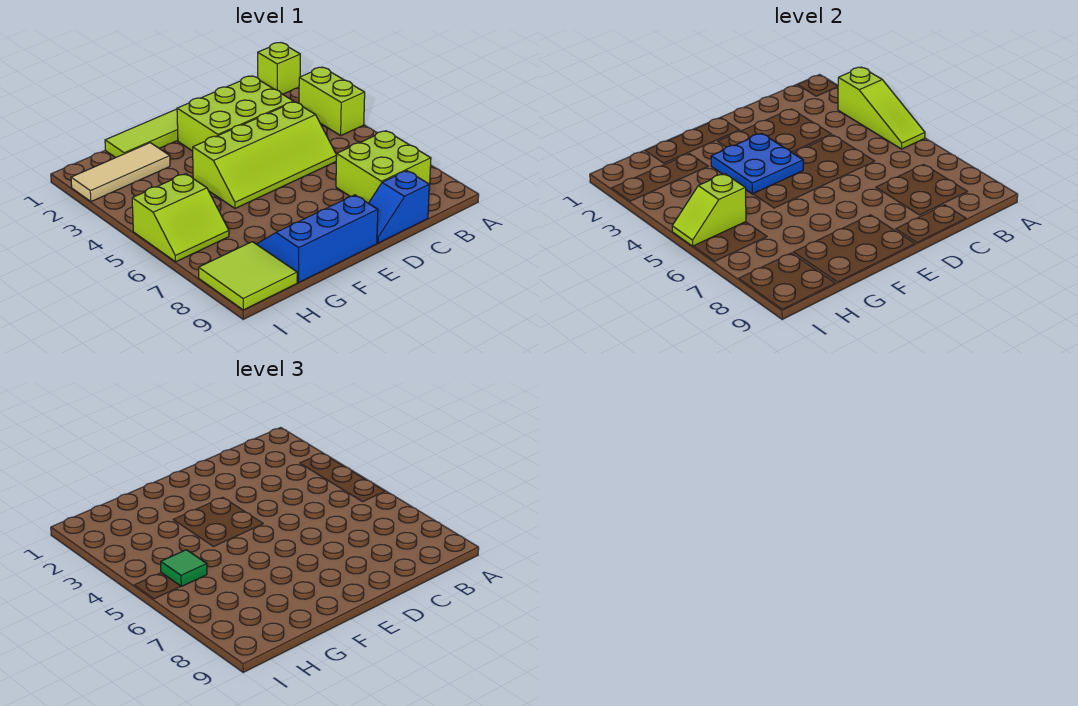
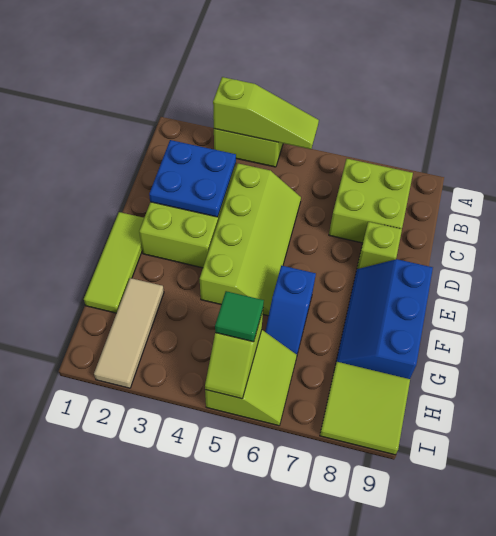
lime brick A1 level 1 -> lime brick D8 level 1
blue slope C9:D9 level 1 top C -> blue slope F6:G6 level 1 top F
blue plate E3:F4 level 2 -> blue plate C2:D3 level 2

